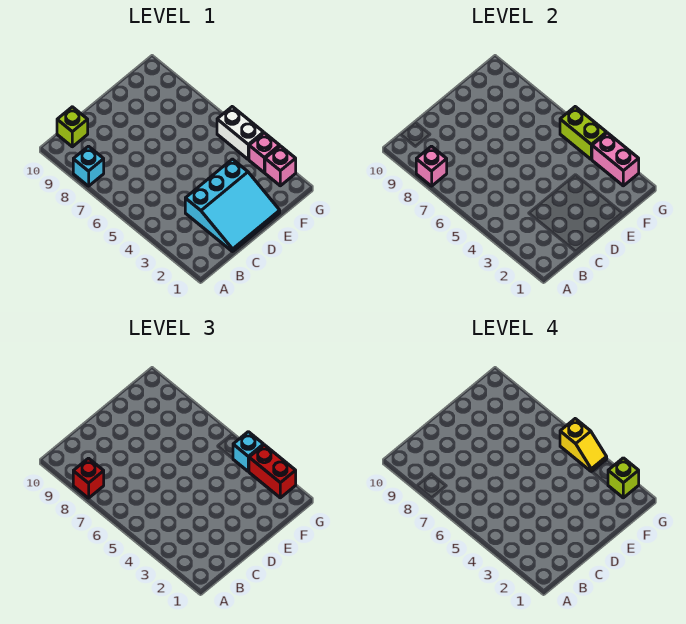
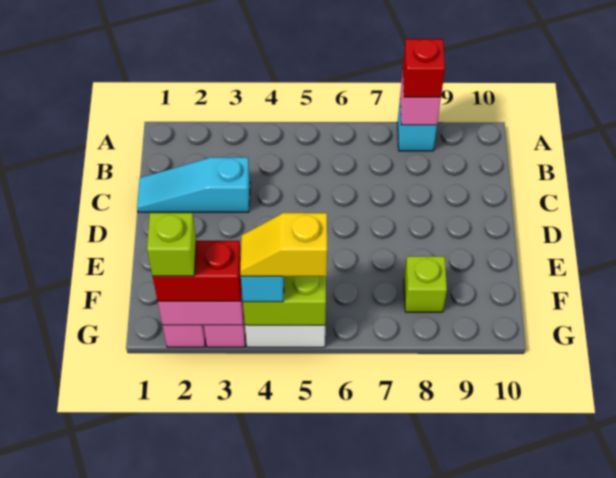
lime brick B10 level 1 -> lime brick F8 level 1
cyan slope C1:E3 level 1 top 3 -> cyan slope C1:C3 level 1 top 3

